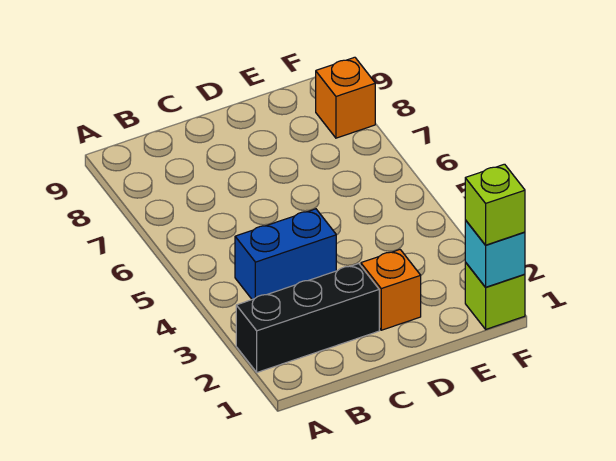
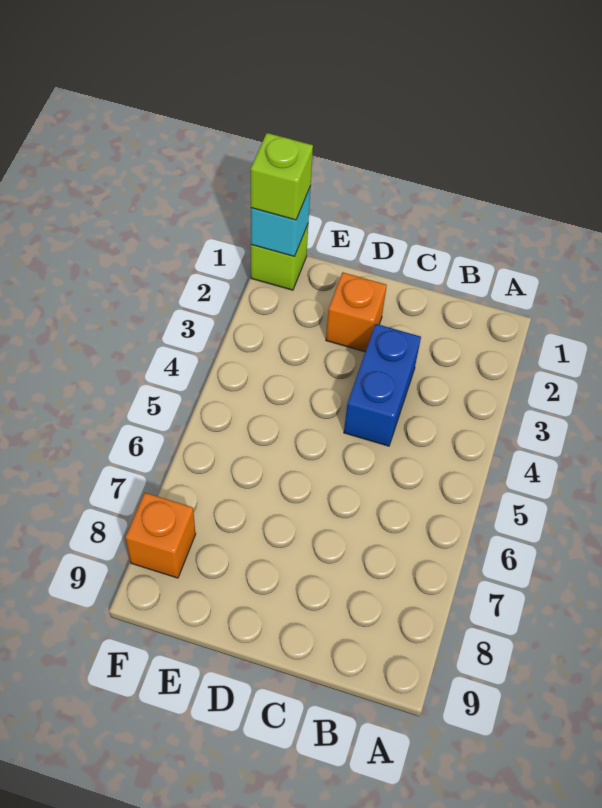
black brick A2:C2 level 1 -> none
blue brick B4:C4 level 1 -> blue brick C3:C4 level 1

